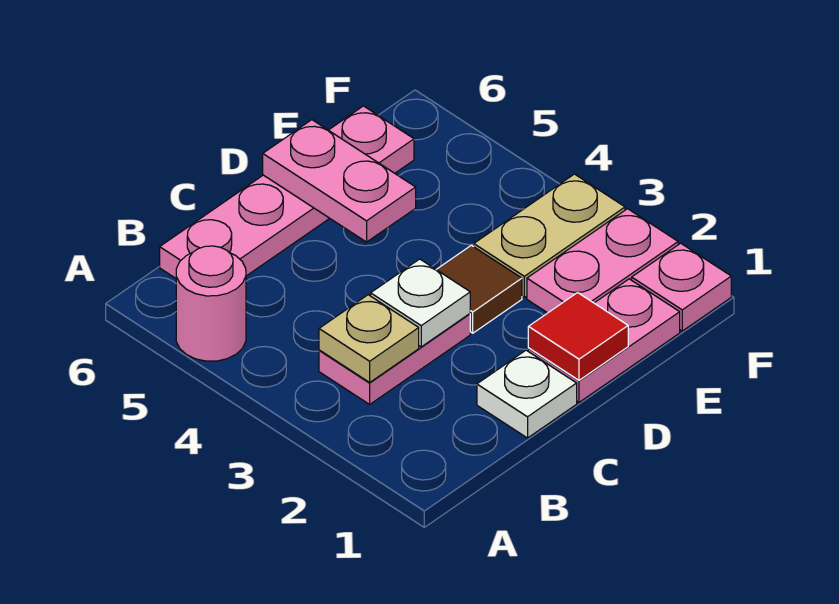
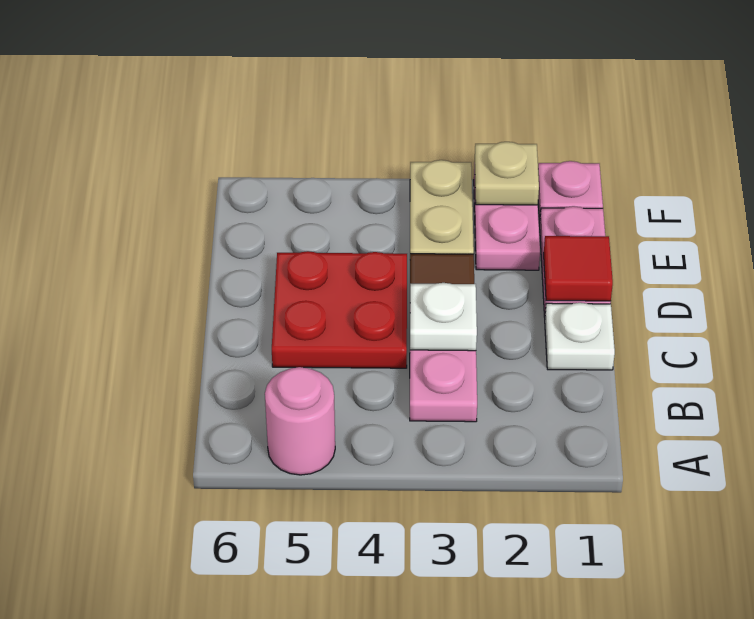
tan plate B3 level 2 -> tan plate F2 level 2
pink plate B6:E6 level 1 -> none
none -> red plate C4:D5 level 1
pink plate D5:D6 level 2 -> none

